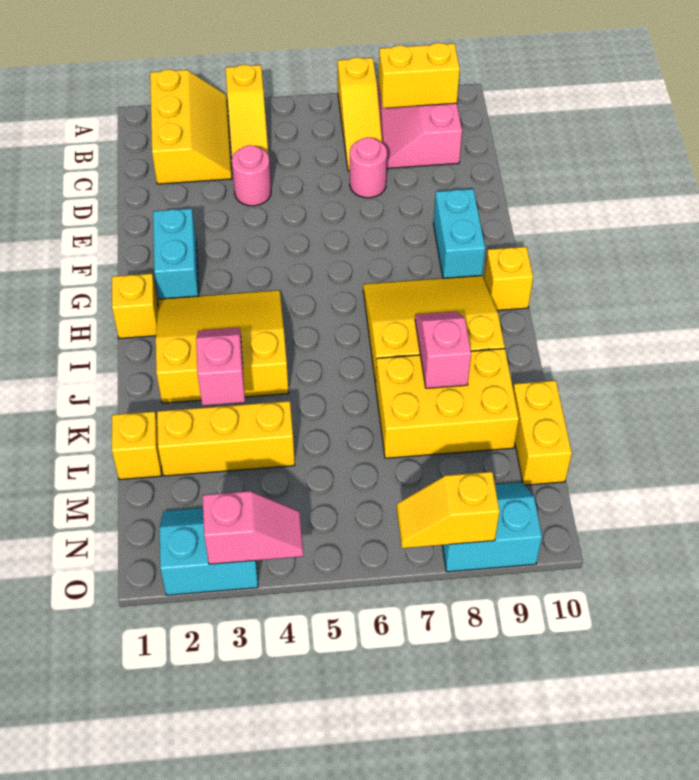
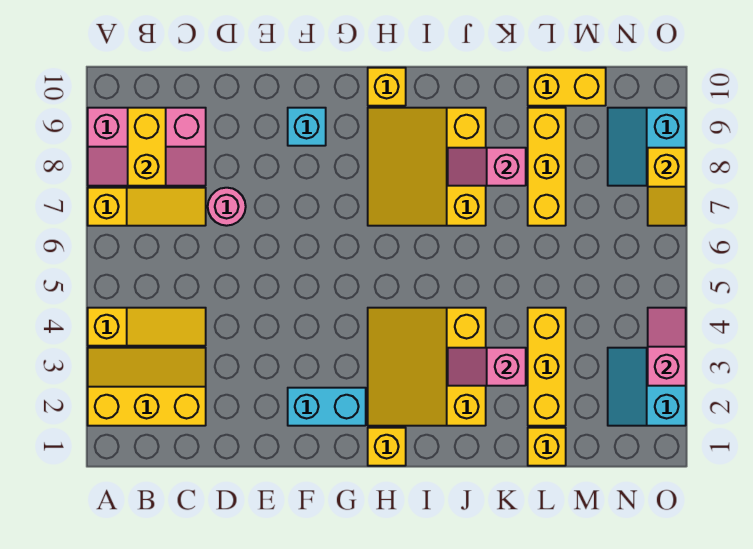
pink round brick D4 level 1 -> none
cyan brick F9:G9 level 1 -> cyan brick F9 level 1
yellow brick K7:L9 level 1 -> yellow brick L7:L9 level 1

